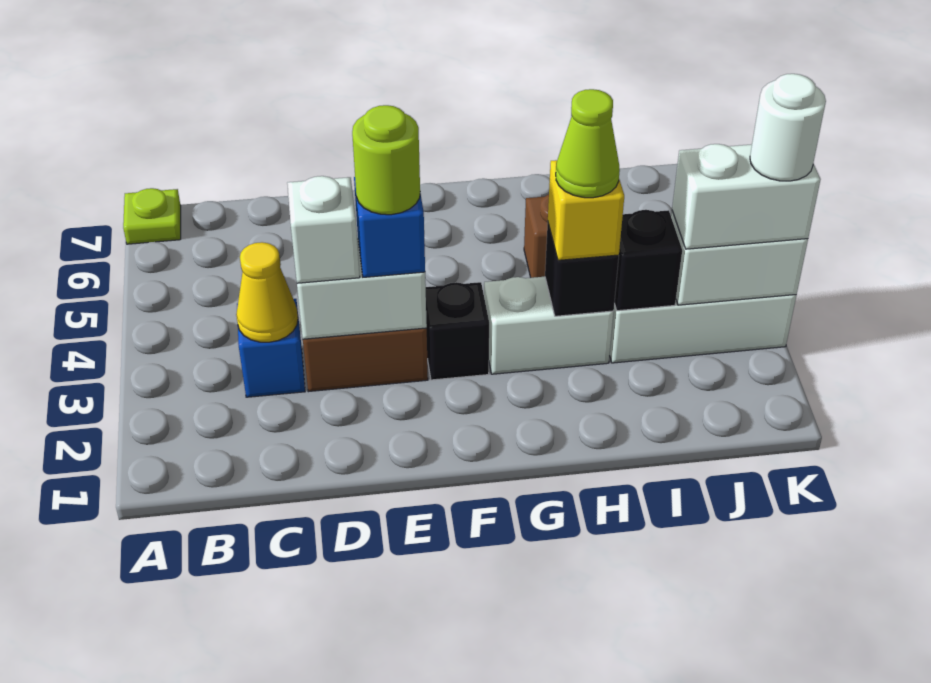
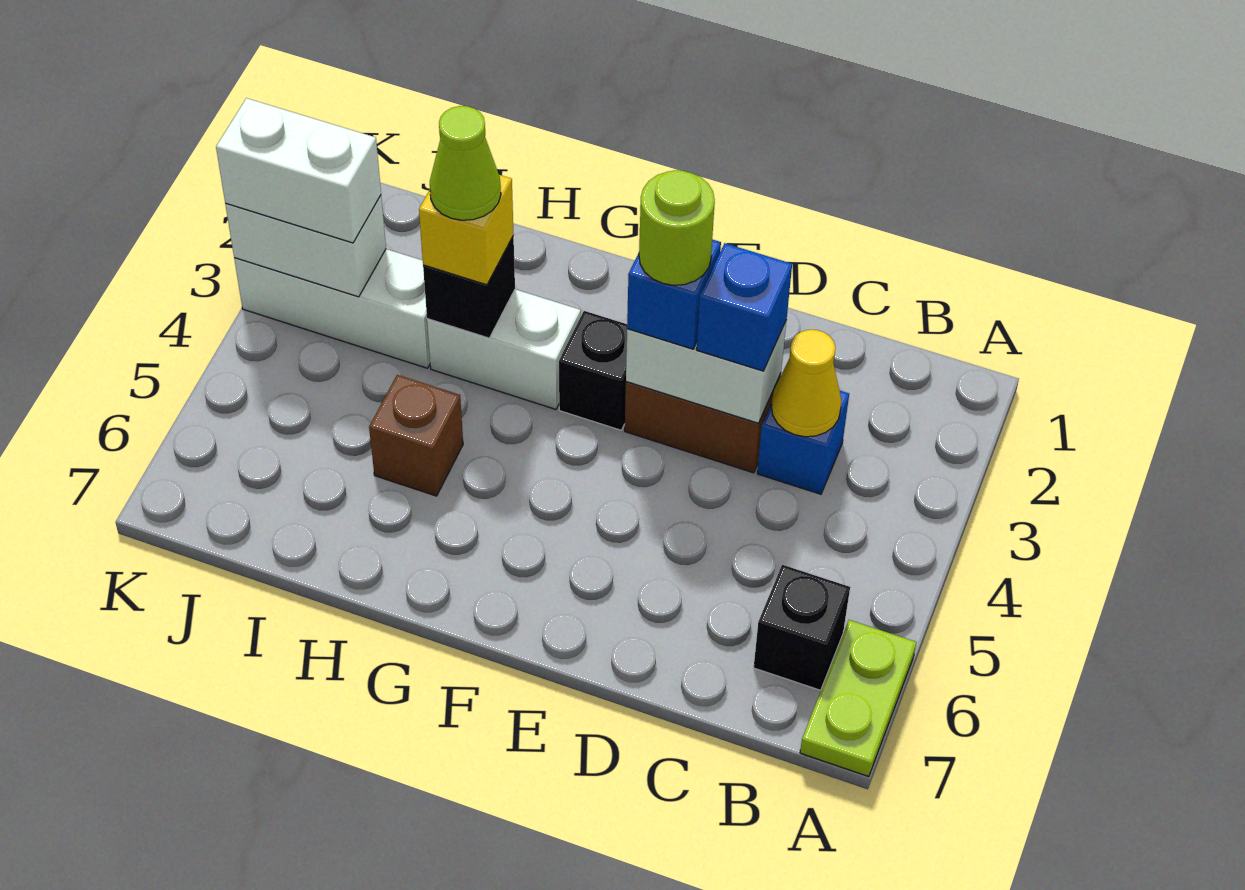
lime plate A7 level 1 -> lime plate A6:A7 level 1
white brick D3 level 3 -> blue brick D3 level 3
black brick I3 level 2 -> black brick B6 level 1
white round brick K3 level 4 -> none

